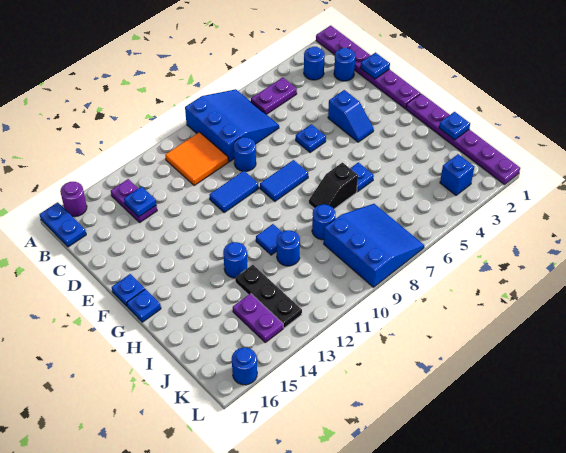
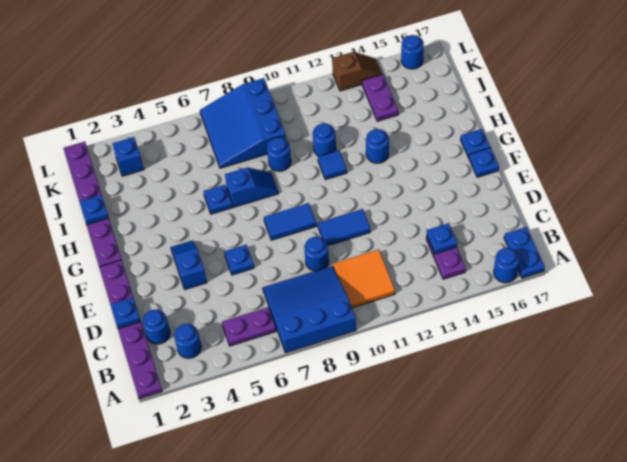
blue slope A7:C9 level 1 top 9 -> blue slope A7:C9 level 1 top A
purple round brick A16 level 1 -> blue round brick A16 level 1
black slope H7:H8 level 1 top 7 -> blue slope H7:H8 level 1 top 7
black plate I13:K13 level 1 -> none
none -> brown slope L13:L14 level 1 top 13

